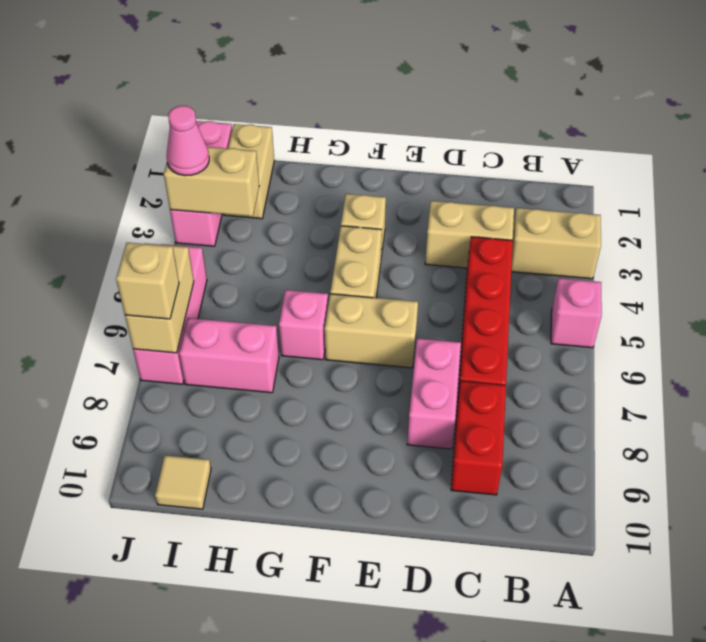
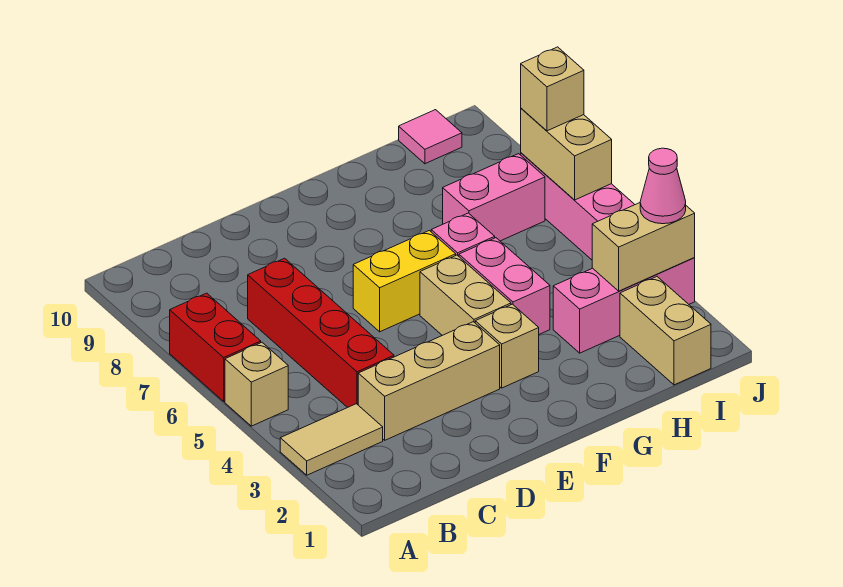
tan brick A3:B3 level 1 -> tan tile A3:B3 level 1
pink brick A5 level 1 -> tan brick A5 level 1
tan brick C3:D3 level 1 -> tan brick C3:E3 level 1
red brick C8:C9 level 1 -> red brick A6:A7 level 1
pink brick D7:D8 level 1 -> pink brick G4:G5 level 1
tan brick E6:F6 level 1 -> yellow brick E6:F6 level 1
tan tile I10 level 1 -> pink tile I10 level 1
pink brick J1:J3 level 1 -> pink brick H3:J3 level 1

